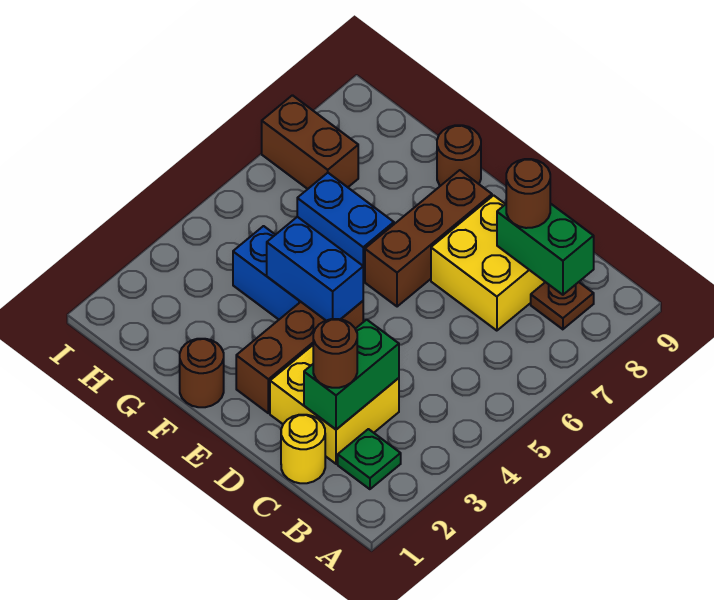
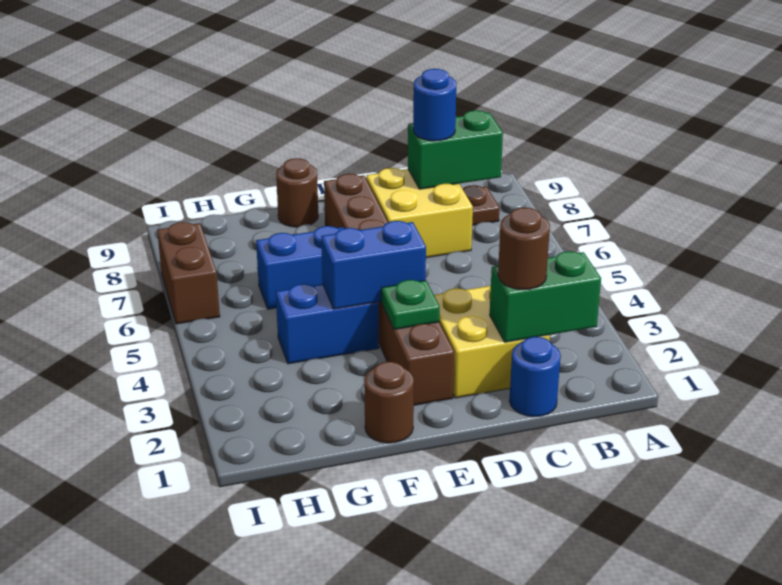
green plate B2 level 1 -> green plate E3 level 2
yellow round brick C1 level 1 -> blue round brick C1 level 1
green brick C2:C3 level 2 -> green brick B2:C2 level 2
brown round brick C8 level 3 -> blue round brick C8 level 3
brown brick H7:I7 level 1 -> brown brick I6:I7 level 1

